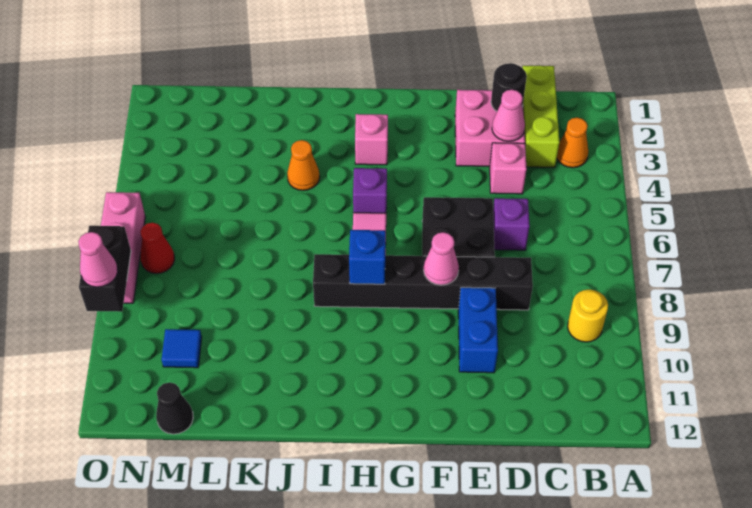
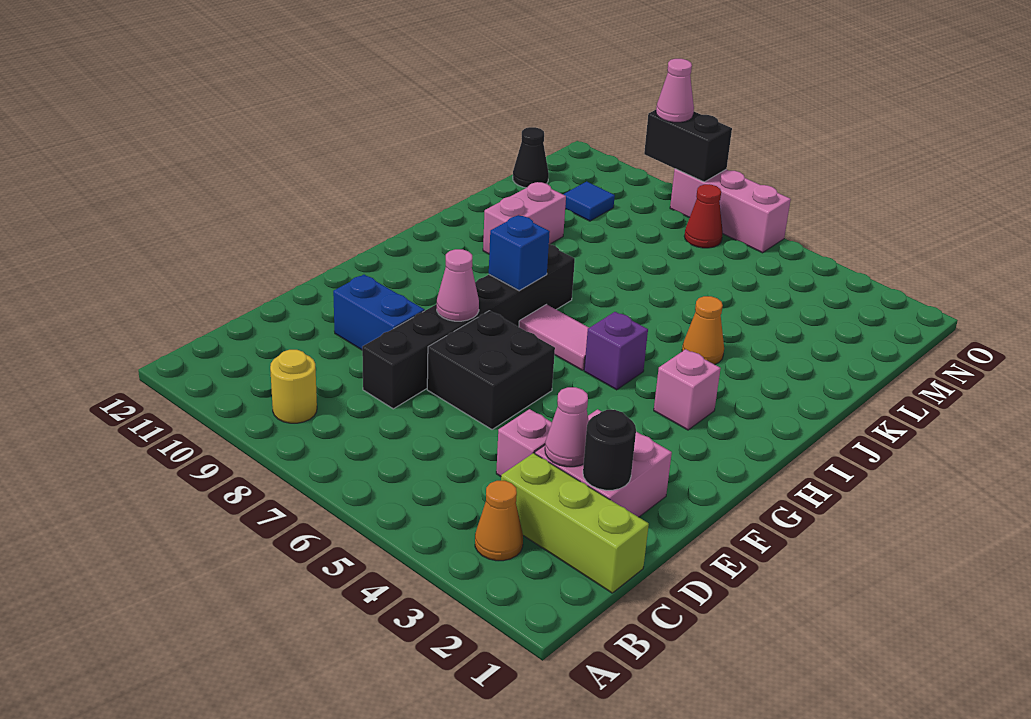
purple brick D6 level 1 -> none
none -> pink brick J10:K10 level 1

